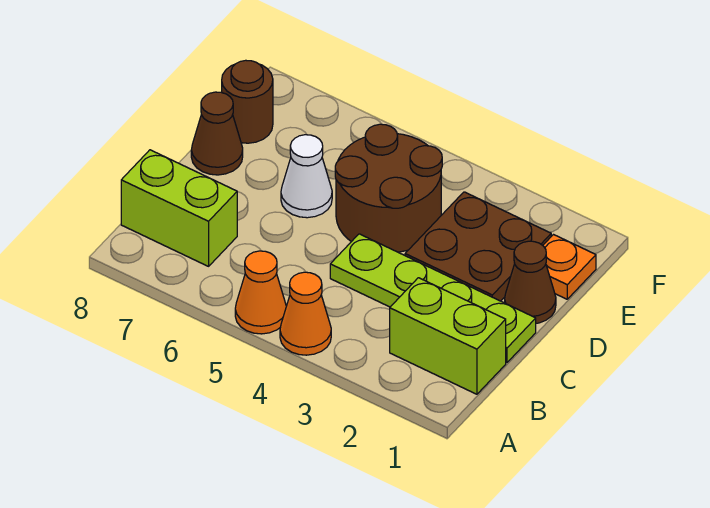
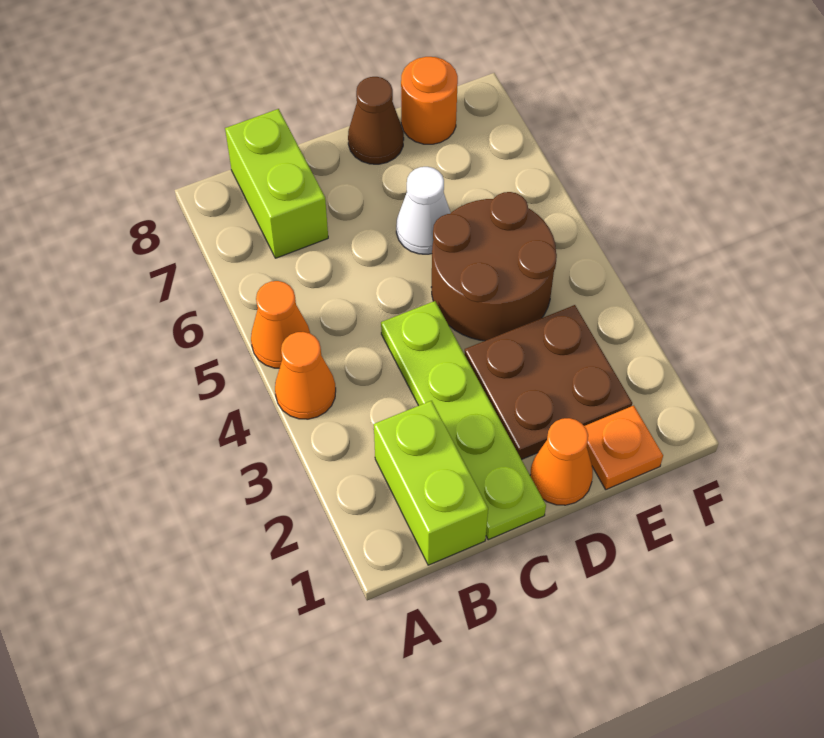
brown cone D1 level 1 -> orange cone D1 level 1
brown round brick E8 level 1 -> orange round brick E8 level 1

